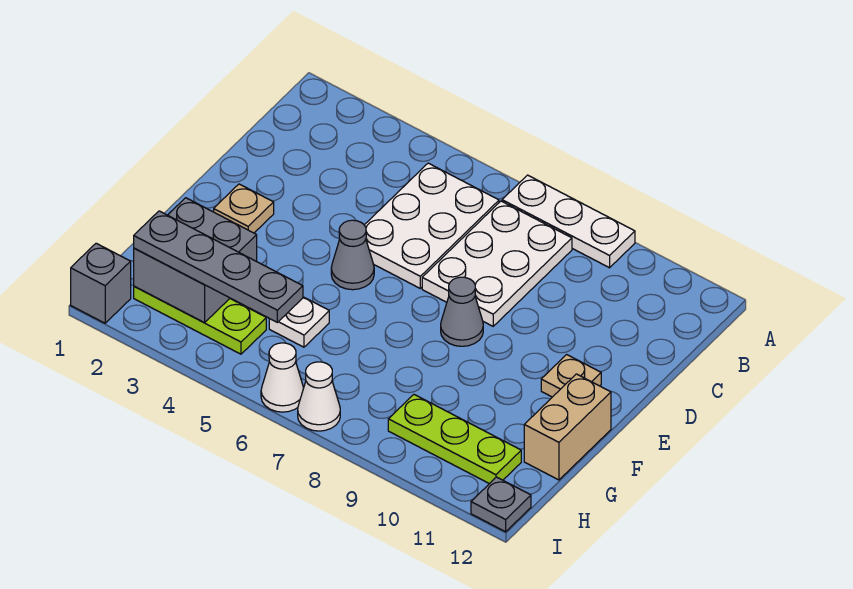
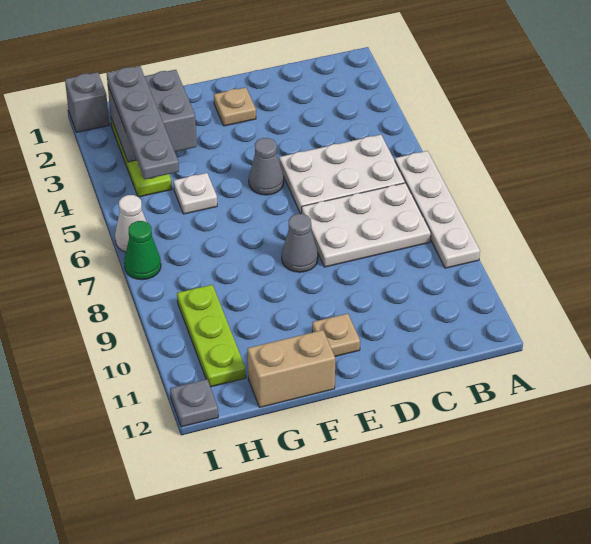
white plate A7:A9 level 1 -> white plate A6:A9 level 1
white cone I7 level 1 -> green cone I7 level 1

